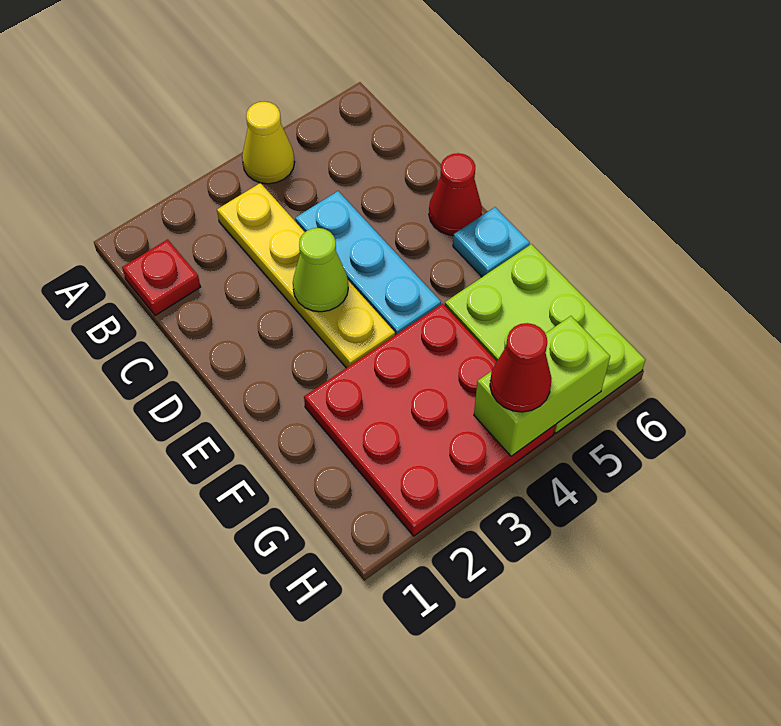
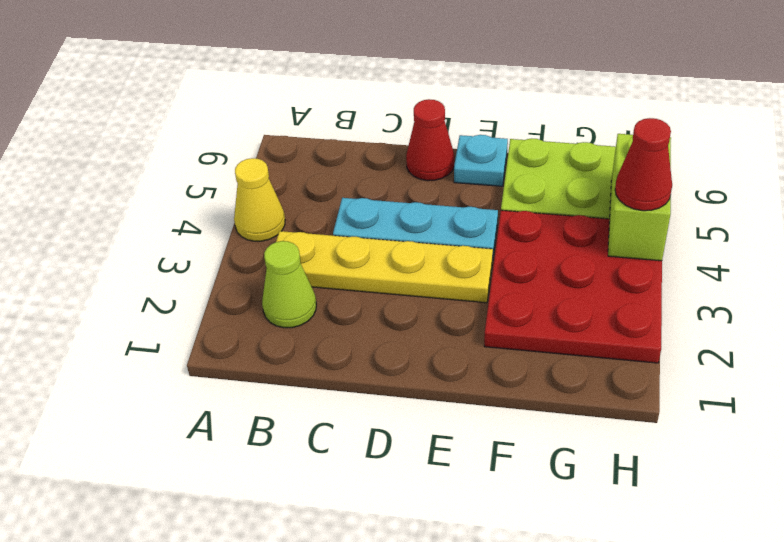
red plate B1 level 1 -> none
lime cone D3 level 2 -> lime cone B2 level 1

